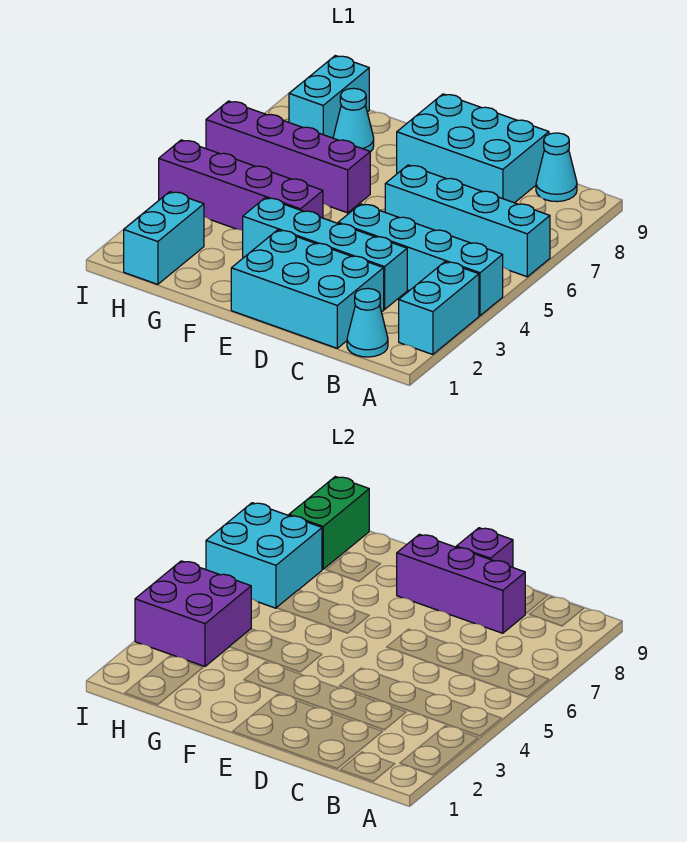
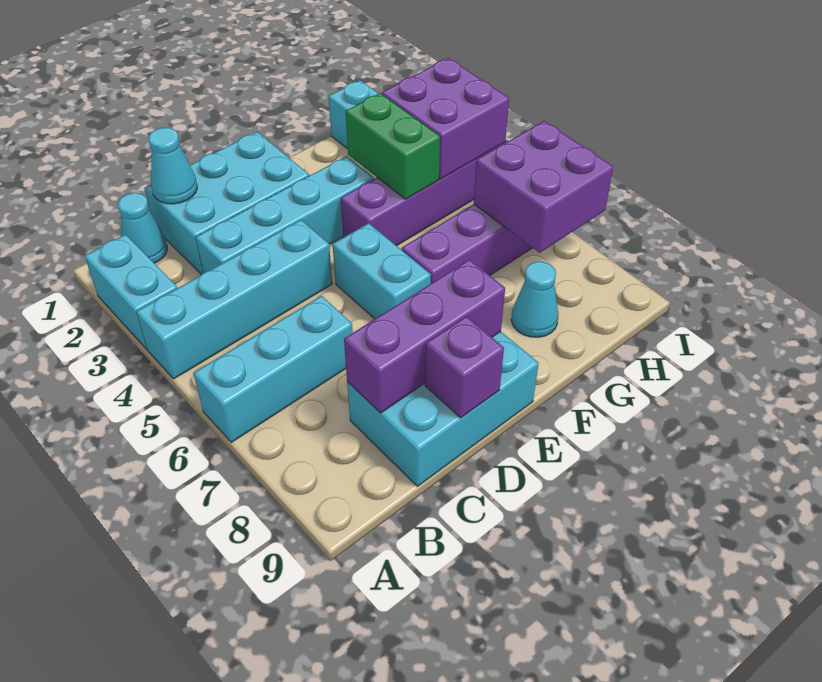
cyan brick A6:D6 level 1 -> cyan brick A6:C6 level 1
cyan cone B9 level 1 -> cyan cone C1 level 2
cyan brick H6:I7 level 2 -> purple brick H6:I7 level 2
cyan brick H8:H9 level 1 -> cyan brick E5:E6 level 1
green brick H8:H9 level 2 -> green brick G3:G4 level 2

